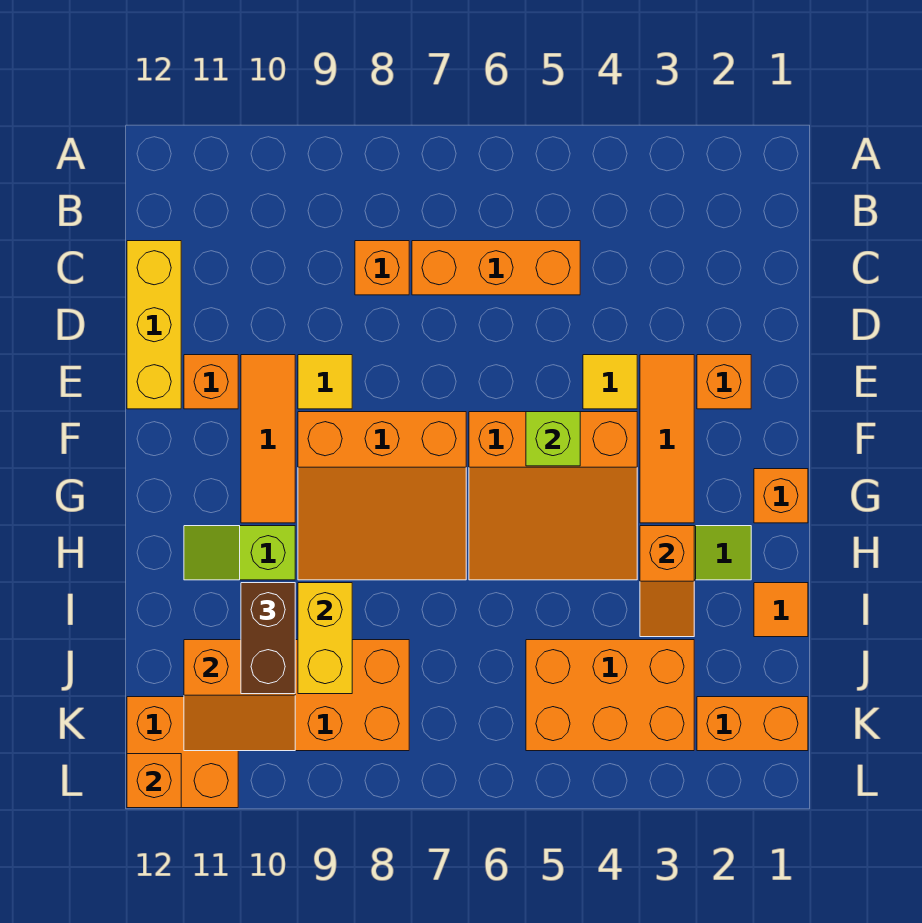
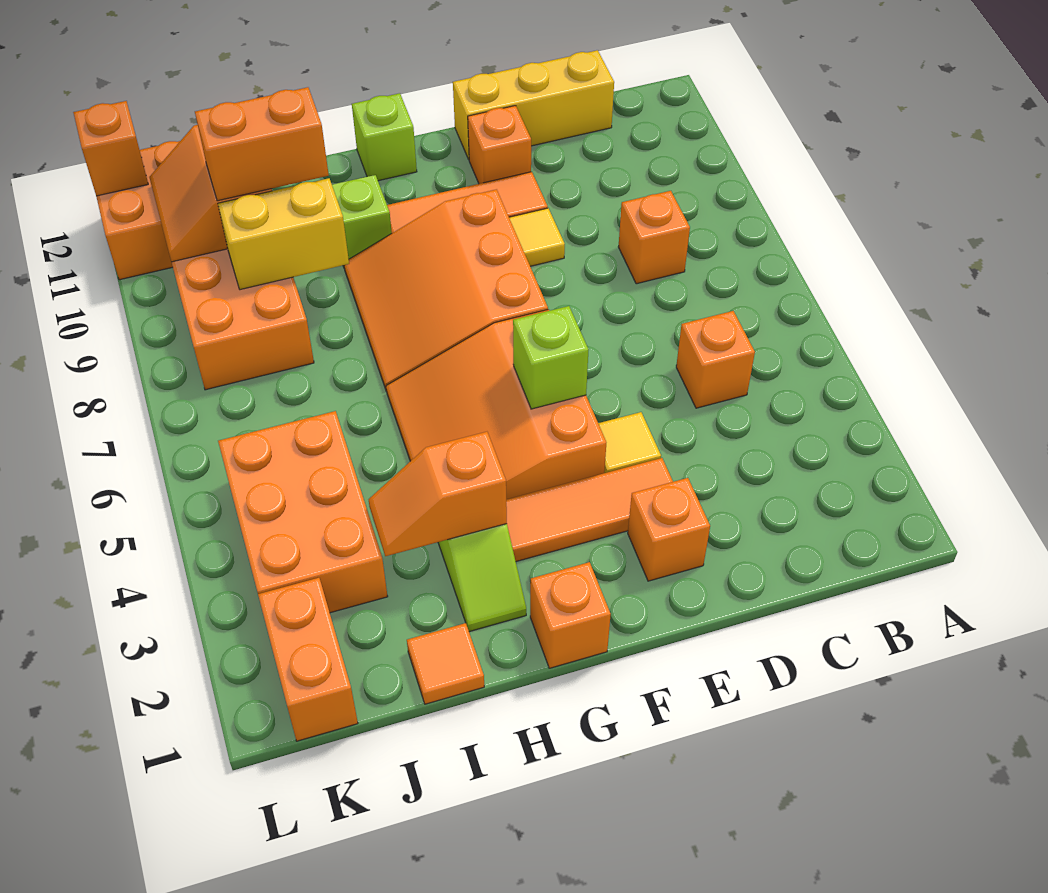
orange brick C5:C7 level 1 -> orange brick C5 level 1
none -> lime brick G12 level 1
brown brick I10:J10 level 3 -> orange brick I10:J10 level 3

